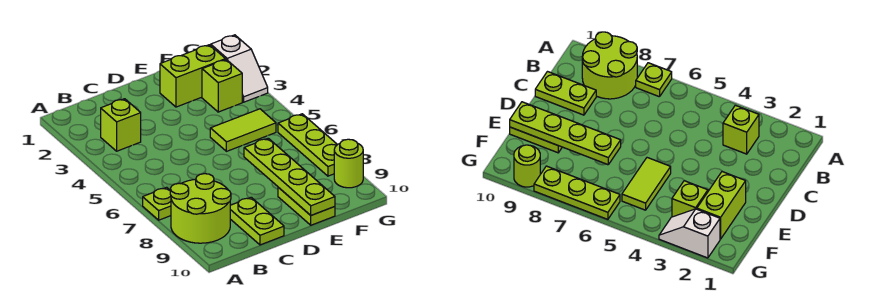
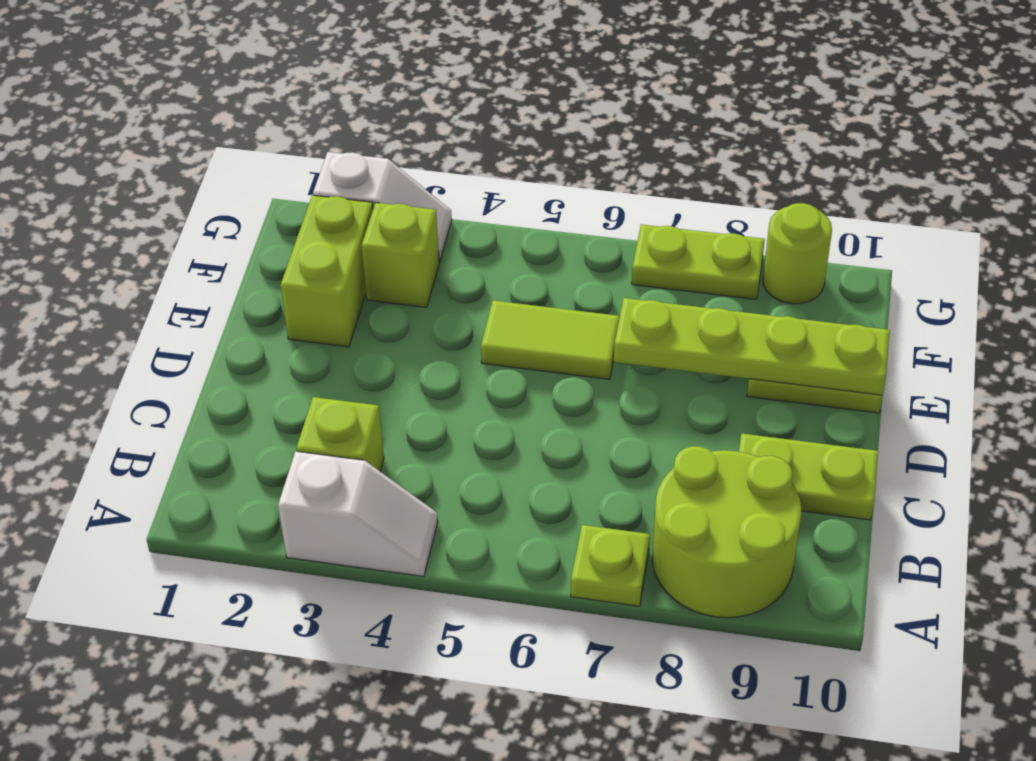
none -> white slope A3:A4 level 1 top 3
lime tile E5:F5 level 1 -> lime tile E5:E6 level 1
lime plate G6:G8 level 1 -> lime plate G7:G8 level 1

